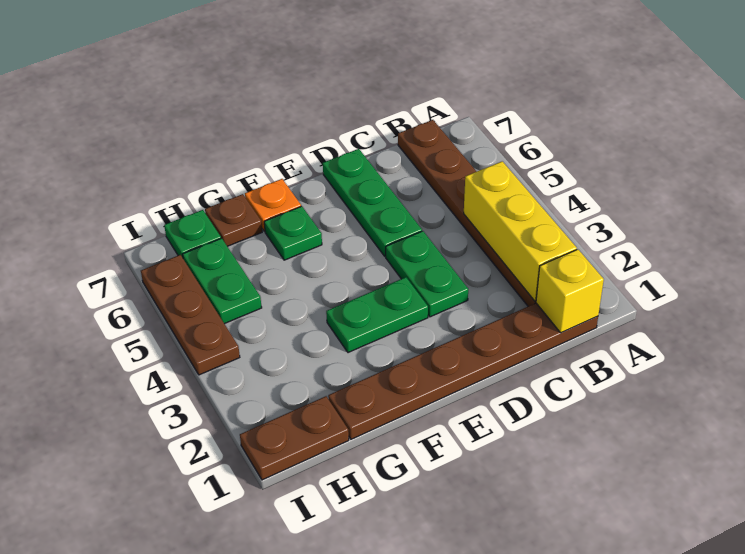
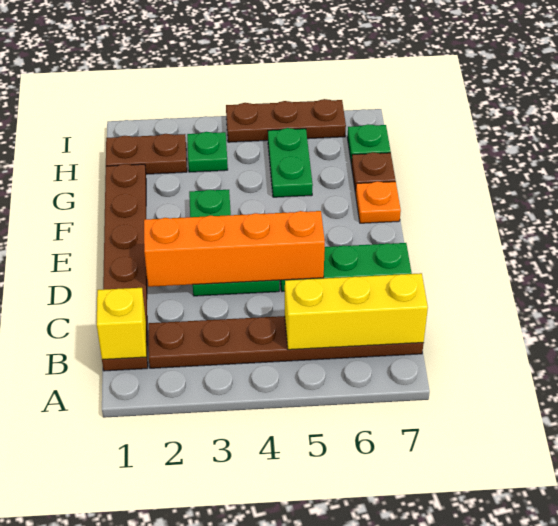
yellow brick B2:B4 level 2 -> yellow brick B5:B7 level 2
none -> orange brick D2:D5 level 2
green plate F6 level 1 -> green plate H3 level 1
brown plate H1:I1 level 1 -> brown plate H1:H2 level 1
green plate H5:H6 level 1 -> green plate G5:H5 level 1

